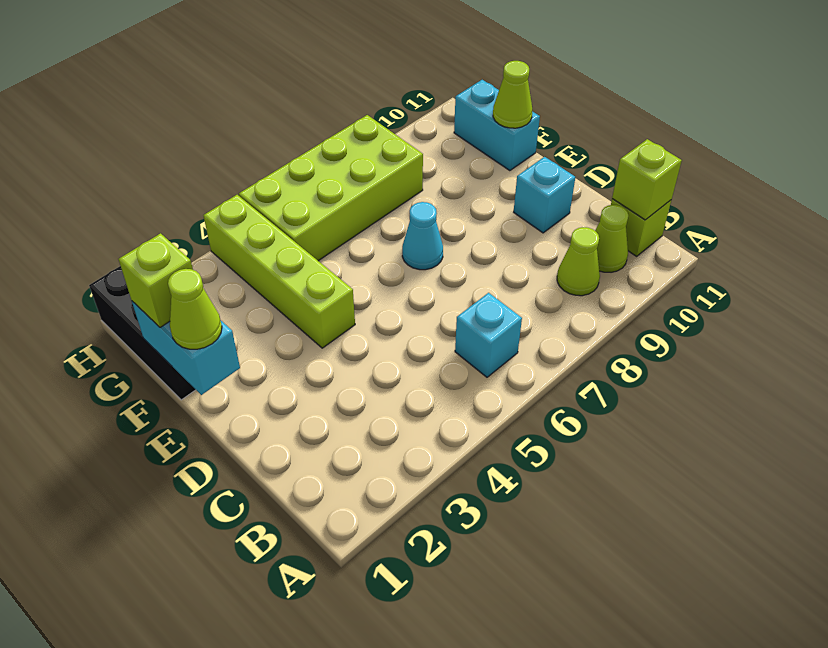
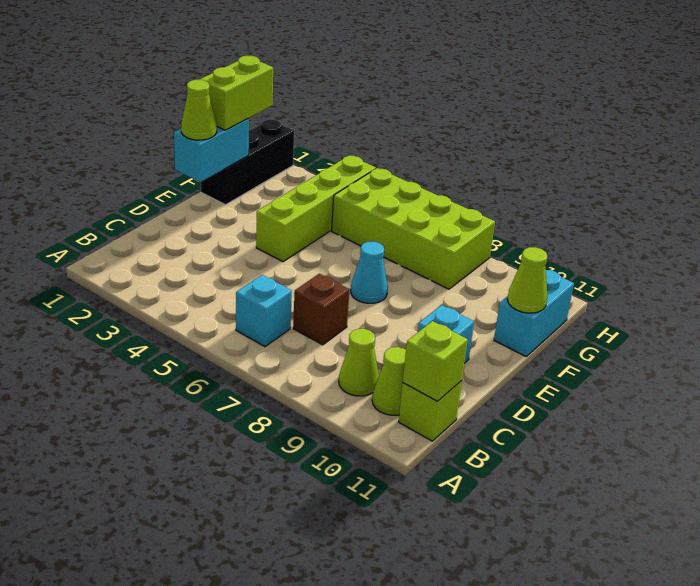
none -> brown brick C7 level 1
lime brick F1 level 3 -> lime brick F1:G1 level 3

